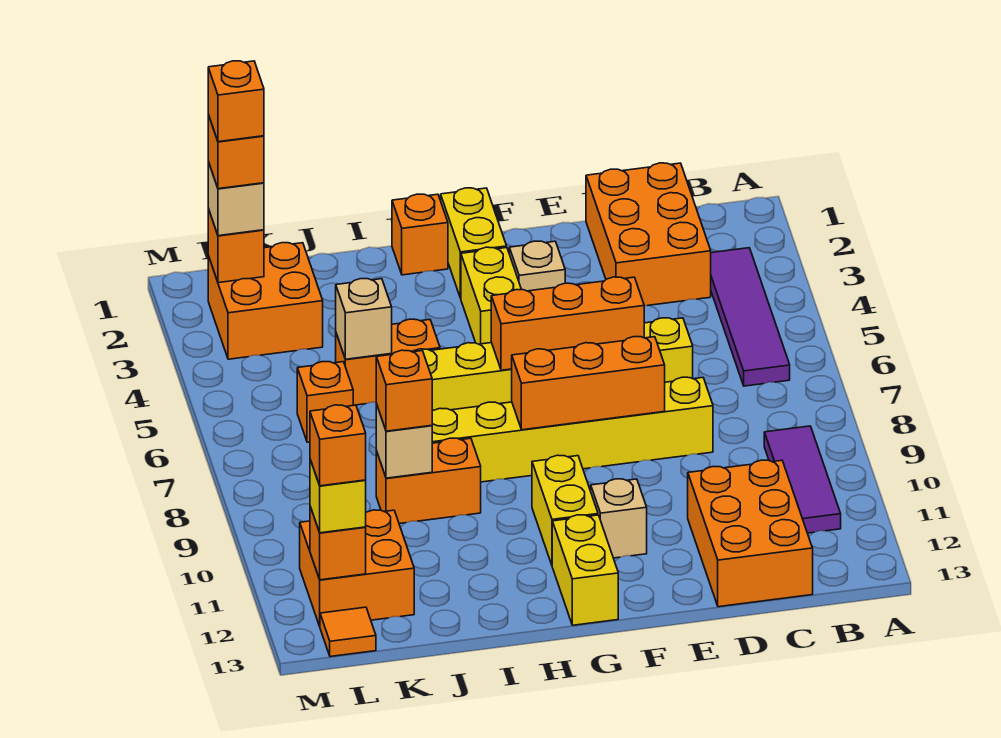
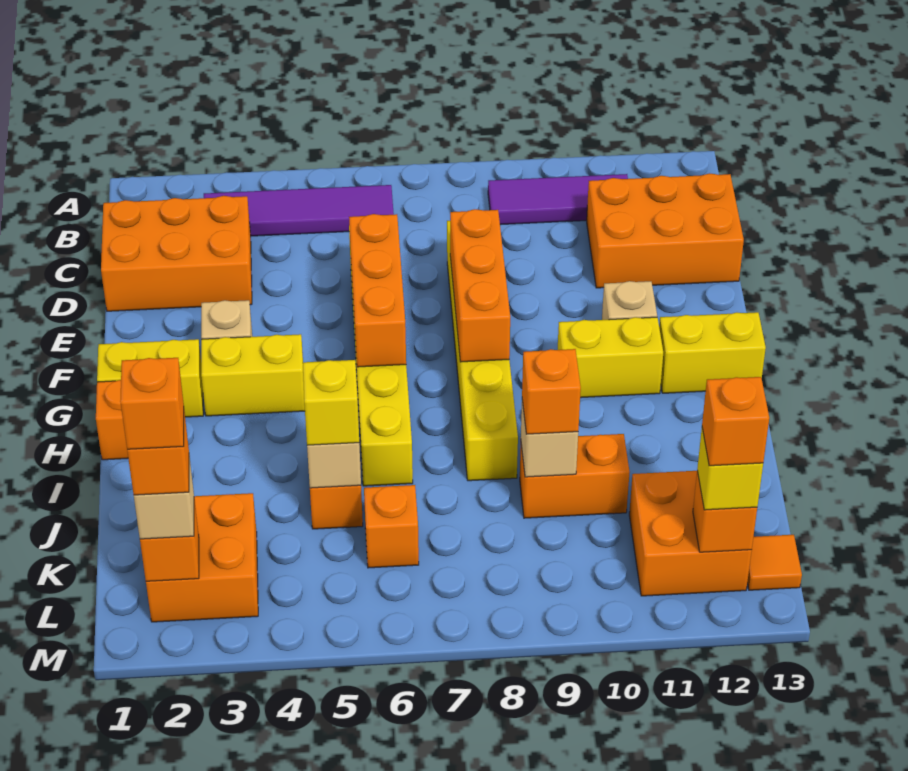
orange brick I9:J9 level 1 -> orange brick J9:J10 level 1
none -> yellow brick J5 level 3

